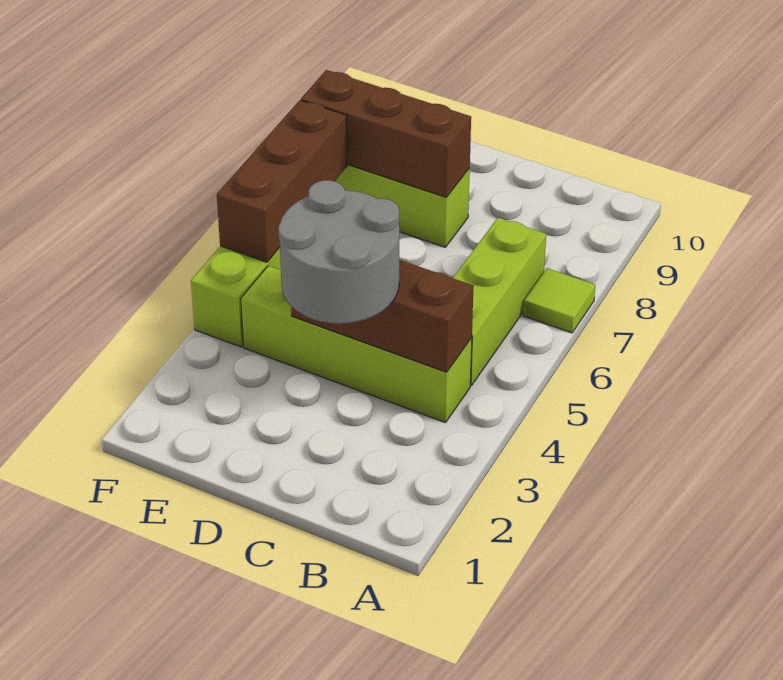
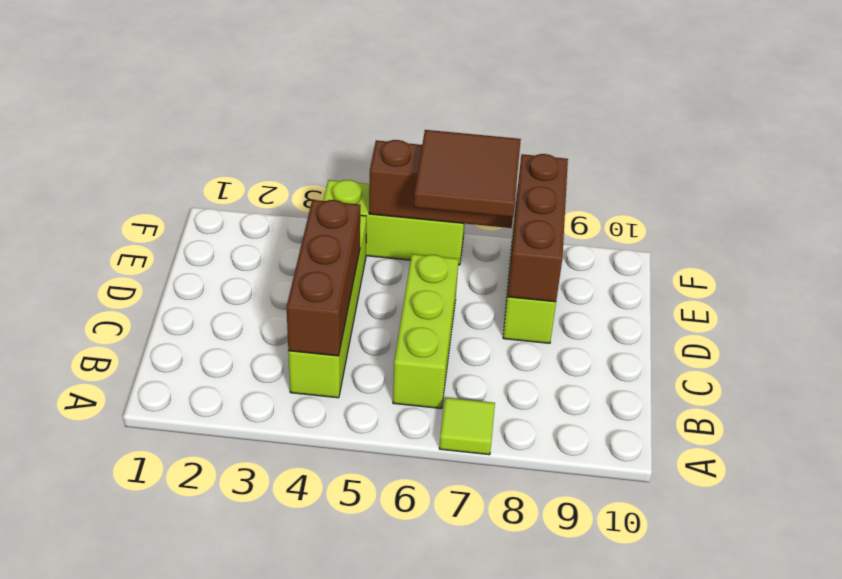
lime brick B5:B7 level 1 -> lime brick B6:D6 level 1
grey round brick C3:D4 level 3 -> none
none -> brown tile E6:F7 level 3

